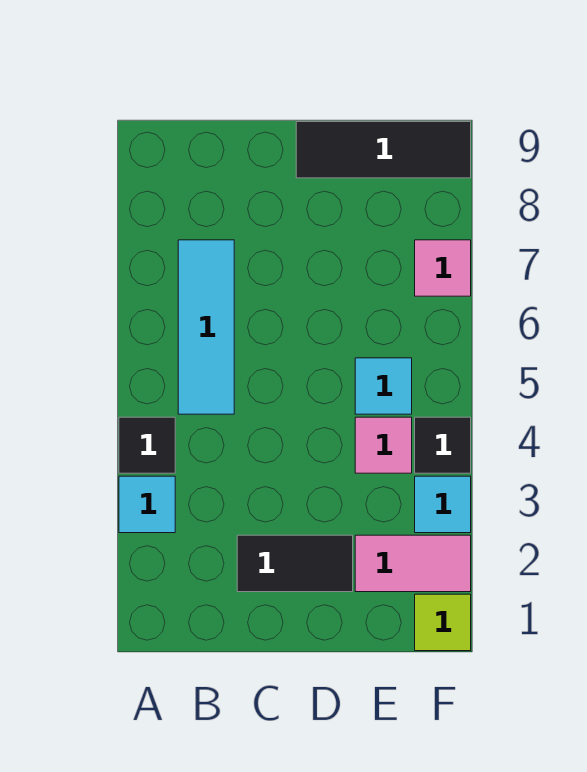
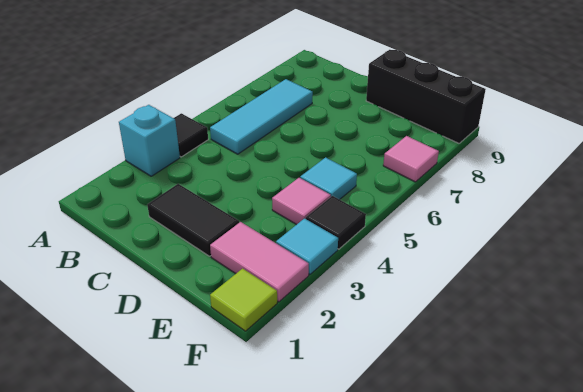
cyan tile A3 level 1 -> cyan brick A3 level 1
black tile D9:F9 level 1 -> black brick D9:F9 level 1

